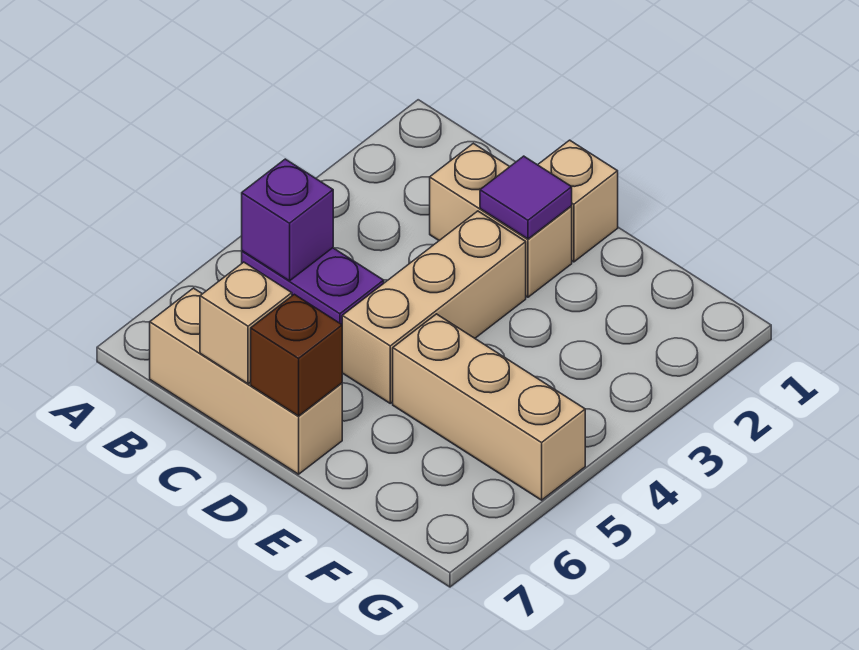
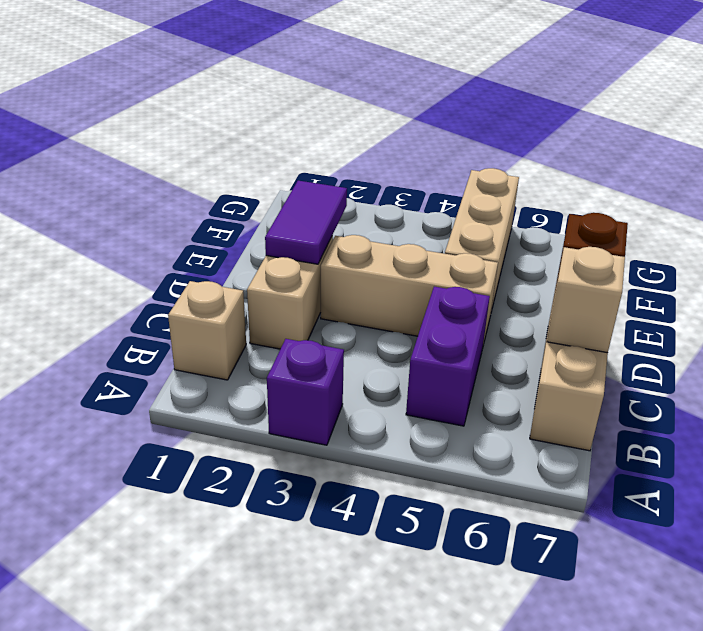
purple brick B5 level 2 -> purple brick A3 level 1
tan brick D1 level 1 -> tan brick B1 level 1
purple tile D2 level 2 -> purple tile D2:E2 level 2

